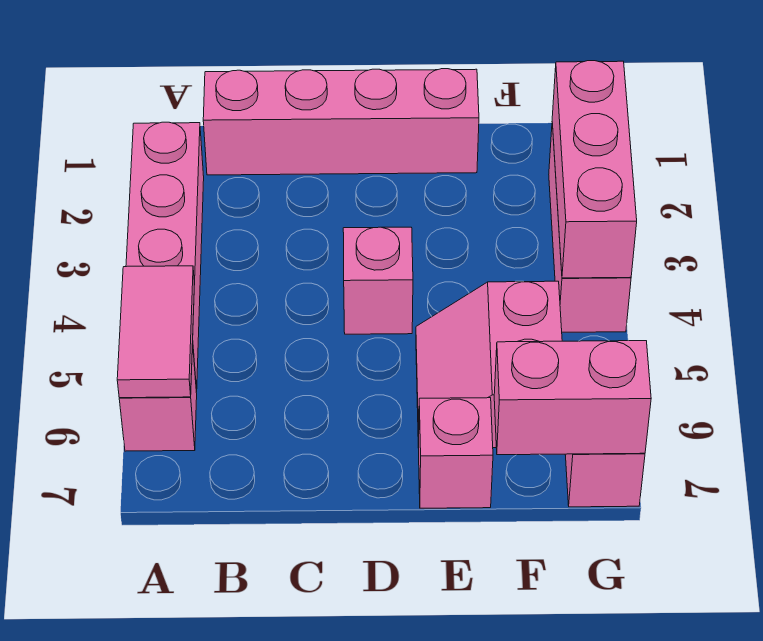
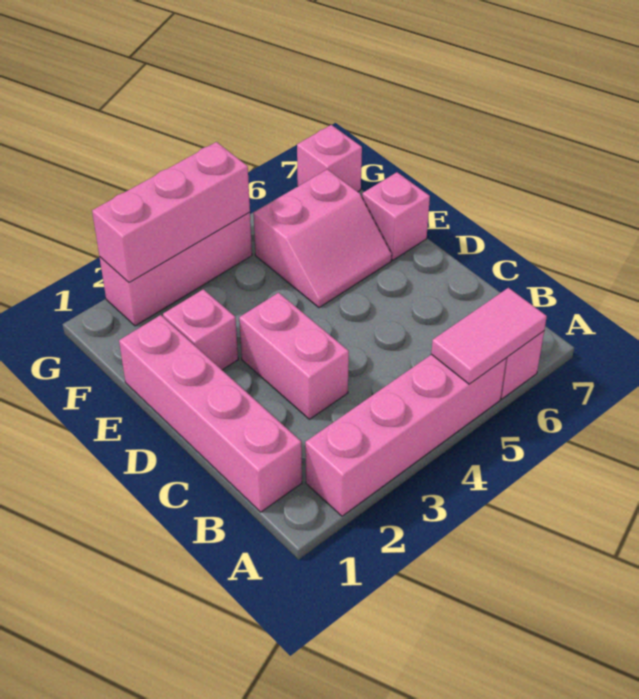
pink brick D4 level 1 -> pink brick E2 level 1
pink brick F7:G7 level 2 -> pink brick C3:D3 level 1

